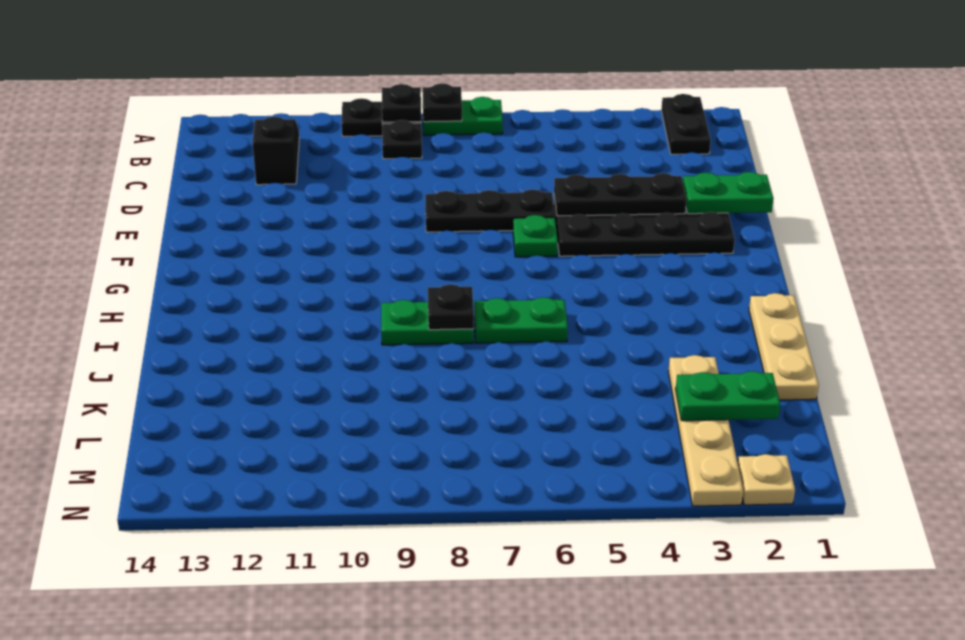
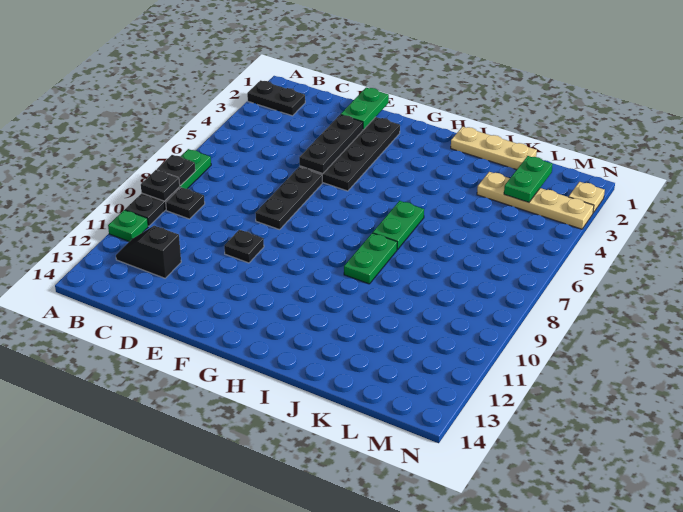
green plate F6 level 1 -> green plate A11 level 1
black plate I8 level 2 -> black plate E10 level 1

